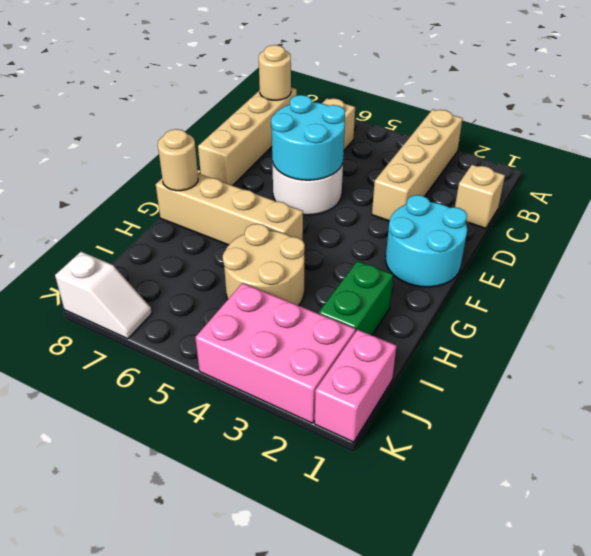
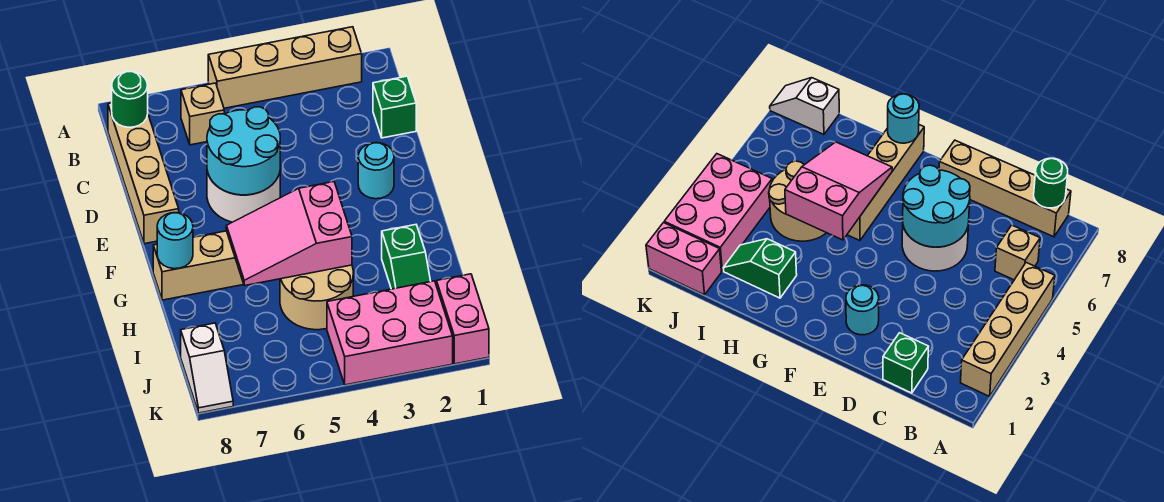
tan brick A3:D3 level 1 -> tan brick A2:A5 level 1
tan round brick B8 level 2 -> green round brick B8 level 2
tan brick C1 level 1 -> green brick C1 level 1
cyan round brick E1:F2 level 1 -> cyan round brick E2 level 1
none -> pink slope G4:H6 level 2 top 4
tan round brick G8 level 2 -> cyan round brick G8 level 2
green brick H2:I2 level 1 -> green slope H2:I2 level 1 top H
white slope K7:K8 level 1 top 8 -> white slope J8:K8 level 1 top J

